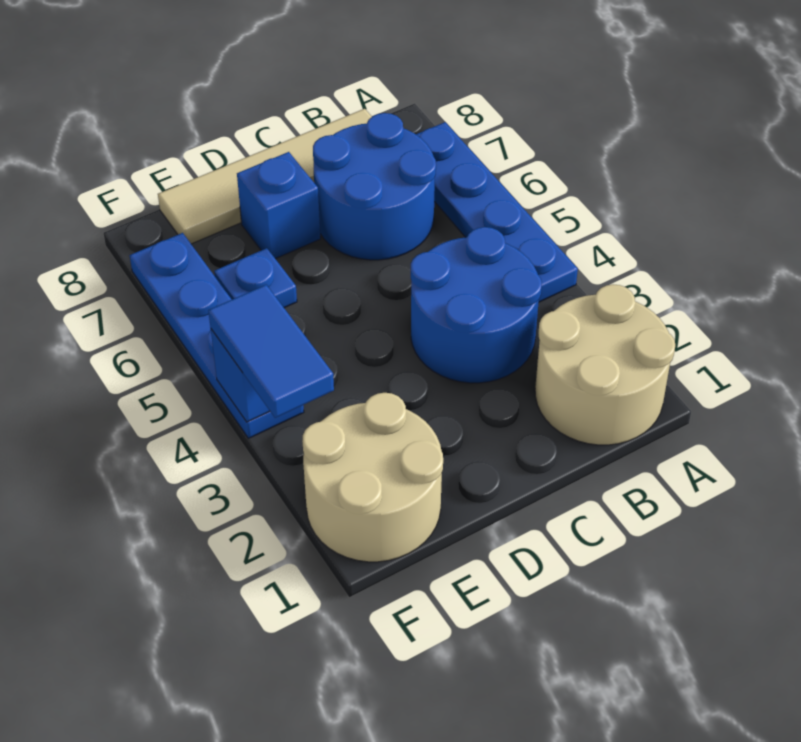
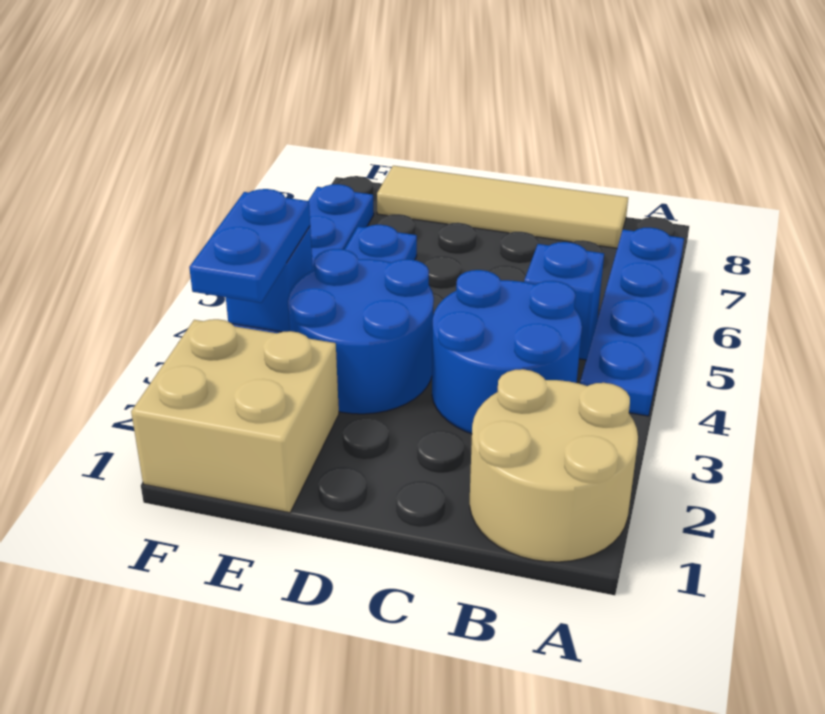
blue round brick B6:C7 level 1 -> blue round brick D3:E4 level 1
blue brick D7 level 1 -> blue brick B5 level 1
tan round brick E1:F2 level 1 -> tan brick E1:F2 level 1
blue tile F3:F4 level 3 -> blue plate F3:F4 level 3

